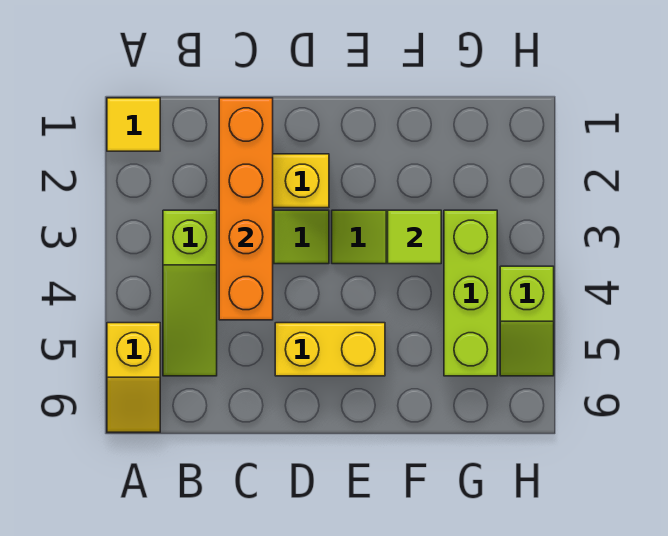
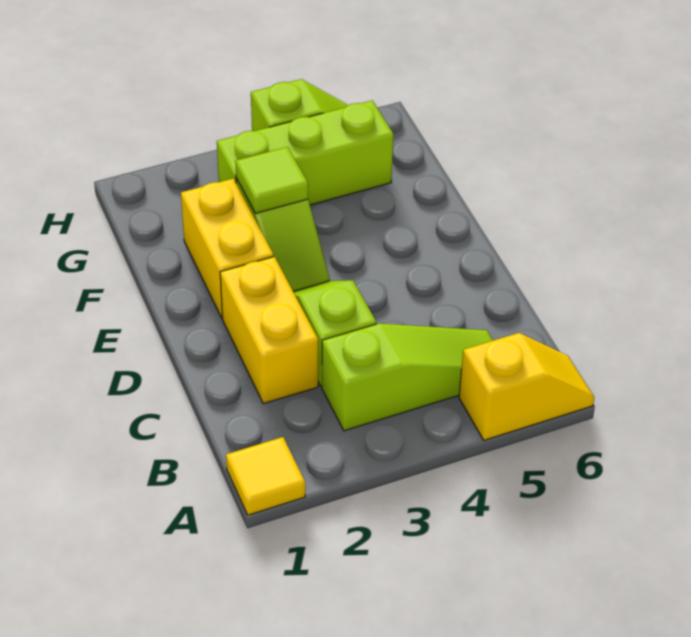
orange brick C1:C4 level 2 -> none
yellow brick D5:E5 level 1 -> yellow brick E2:F2 level 1

